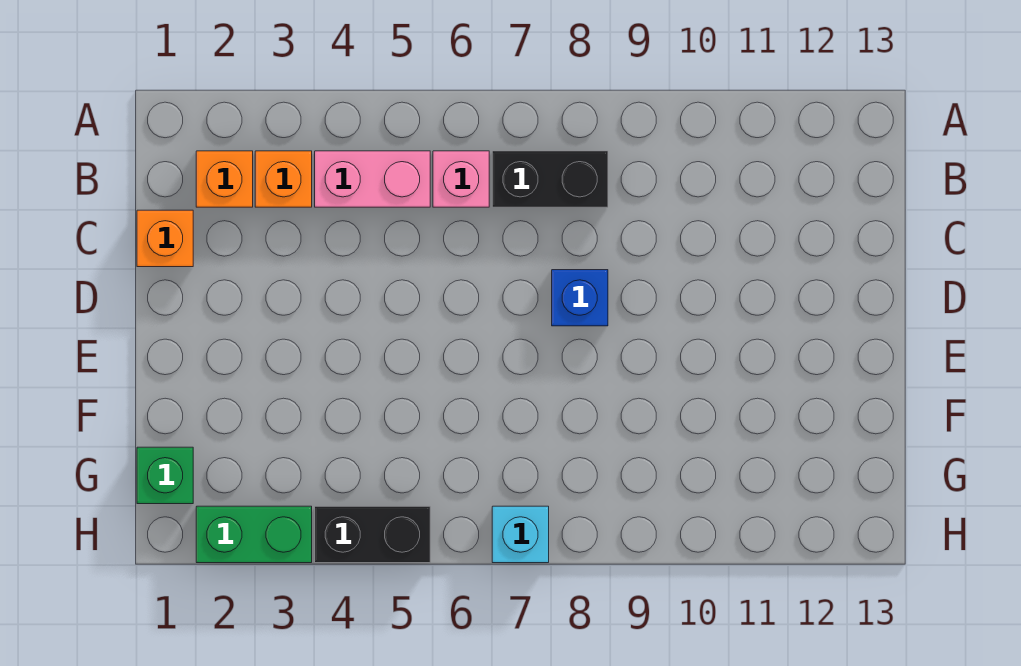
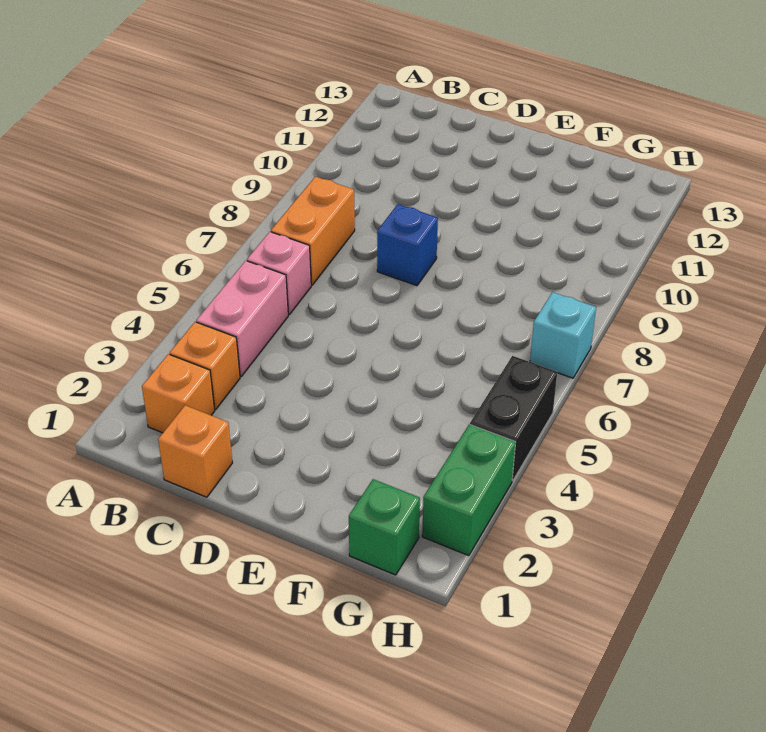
black brick B7:B8 level 1 -> orange brick B7:B8 level 1

